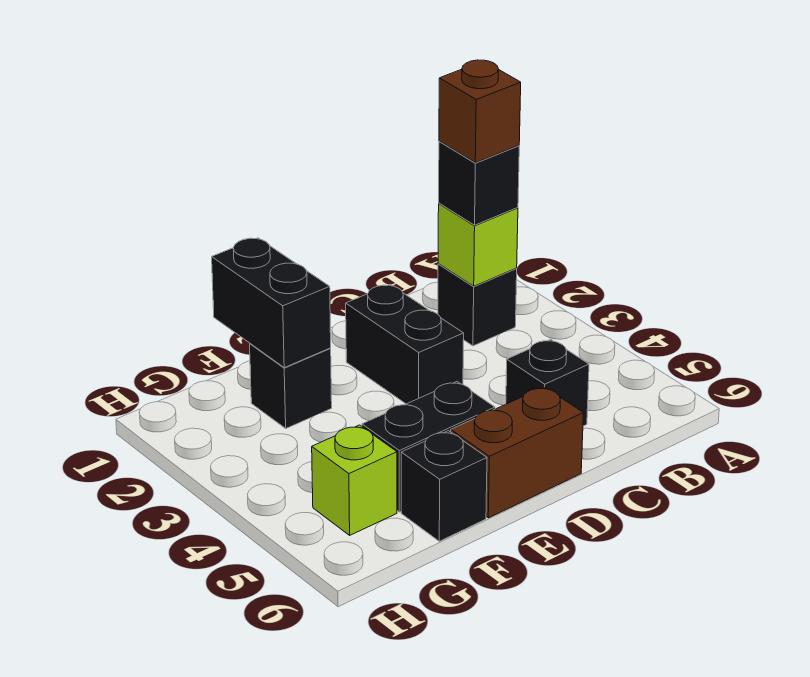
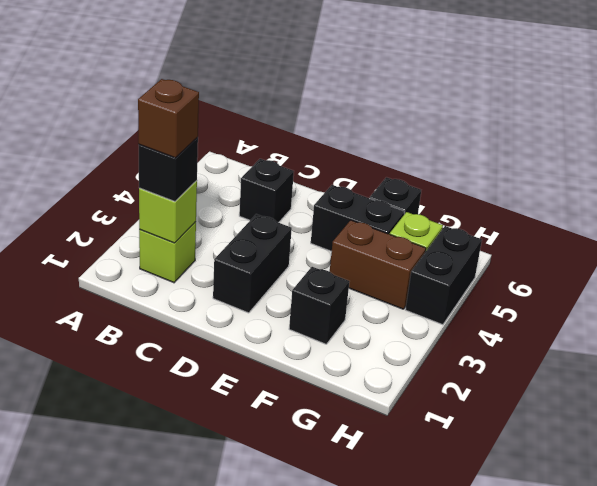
black brick B2 level 1 -> lime brick B2 level 1
brown brick D6:E6 level 1 -> brown brick F4:G4 level 1
black brick F1:F2 level 2 -> black brick H4:H5 level 1

